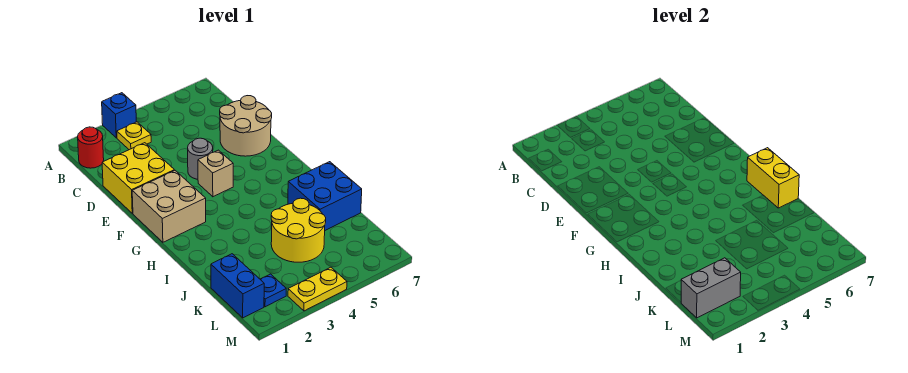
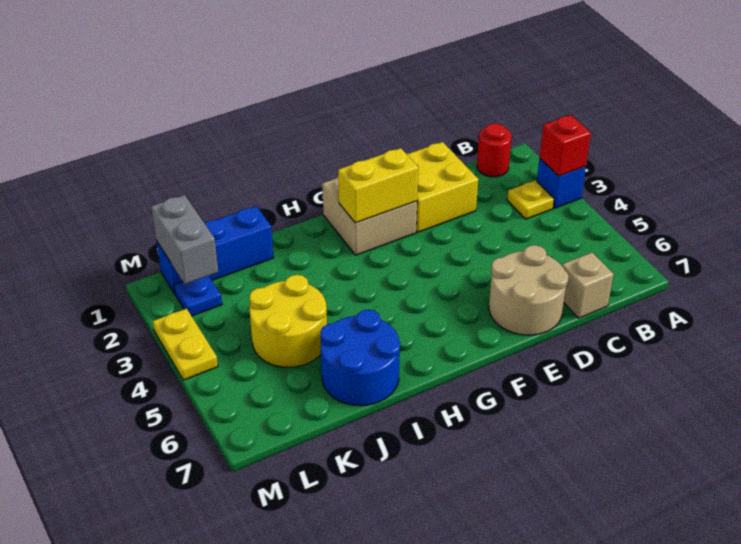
none -> red brick A3 level 2
grey round brick E4 level 1 -> none
tan brick F4 level 1 -> tan brick C7 level 1
yellow brick H7:I7 level 2 -> yellow brick F2:G2 level 2
blue brick I6:J7 level 1 -> blue round brick I6:J7 level 1
blue brick K1:L1 level 1 -> blue brick J1:L1 level 1

